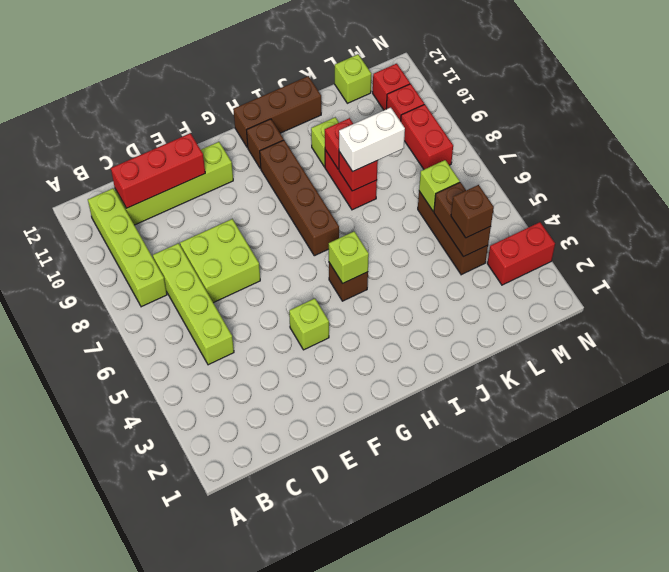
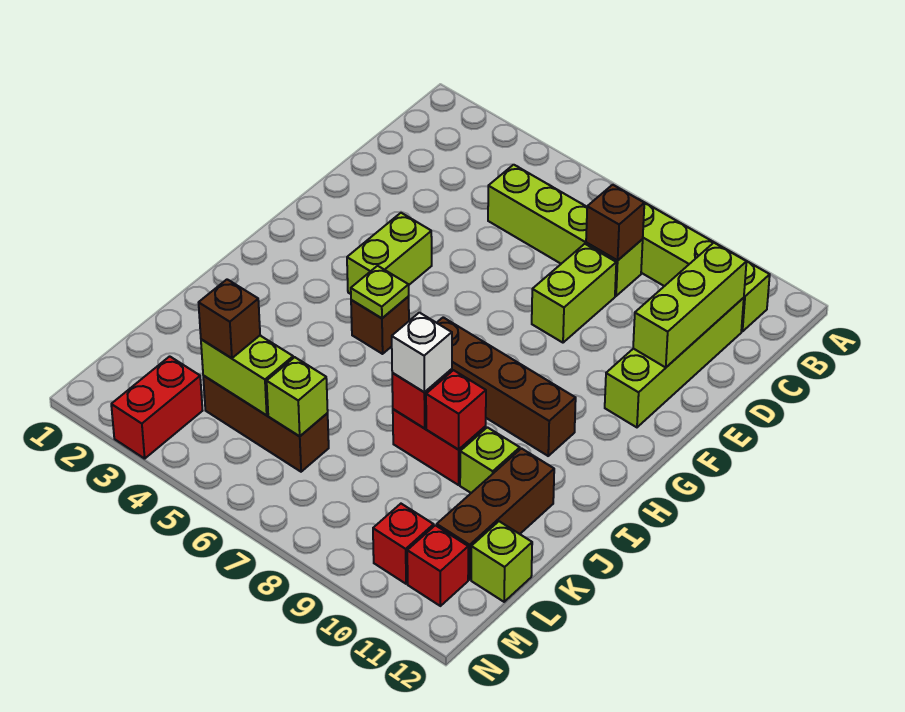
red brick C11:E11 level 2 -> lime brick C11:E11 level 2
lime brick D7:E8 level 1 -> lime brick D8:E8 level 1
lime brick F4 level 1 -> lime brick F4:G4 level 1
lime brick H5 level 2 -> lime plate H5 level 2
brown brick H11 level 1 -> brown brick C8 level 2
brown brick H12:J12 level 1 -> brown brick J11:L11 level 1
white brick J8:K8 level 3 -> white brick J8 level 3
brown brick L4:L5 level 2 -> lime brick L4:L5 level 2
red brick M8:M9 level 1 -> none

